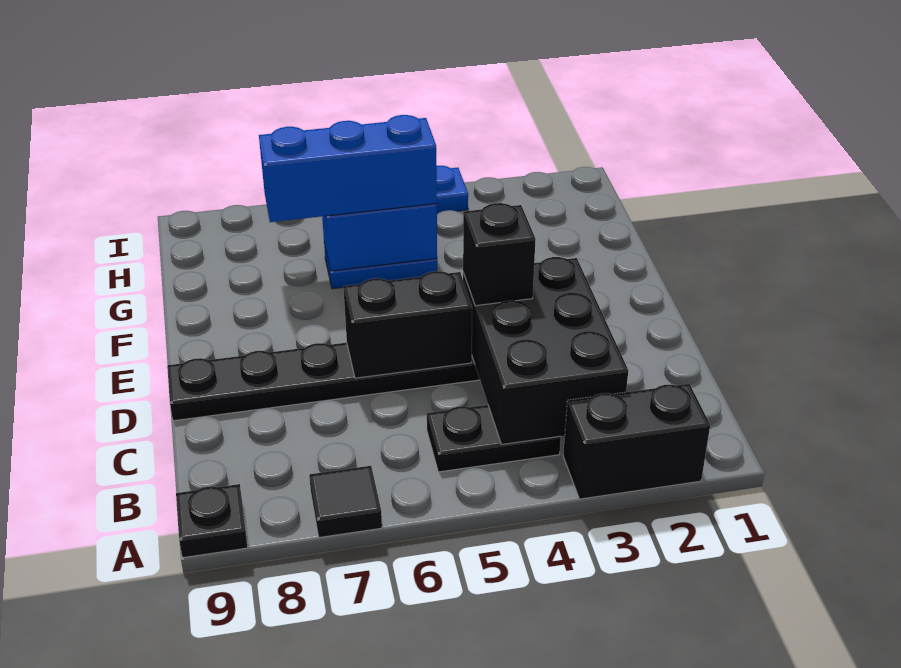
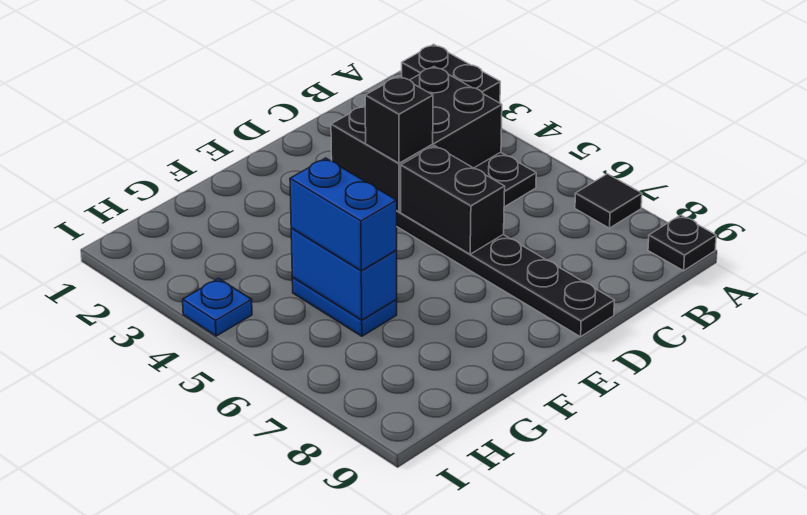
blue brick G5:G7 level 3 -> blue brick G5:G6 level 3

